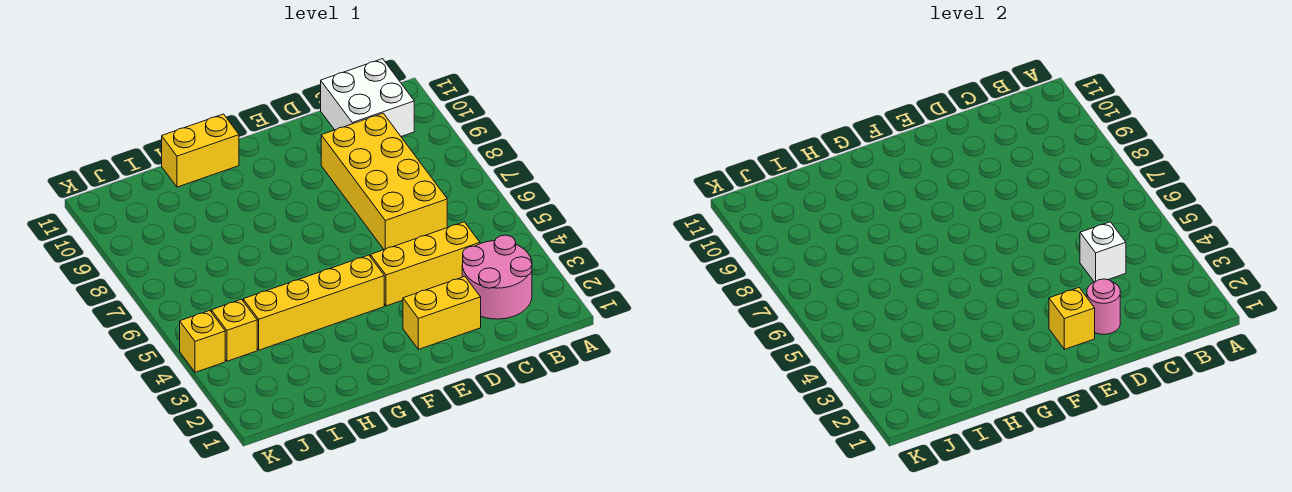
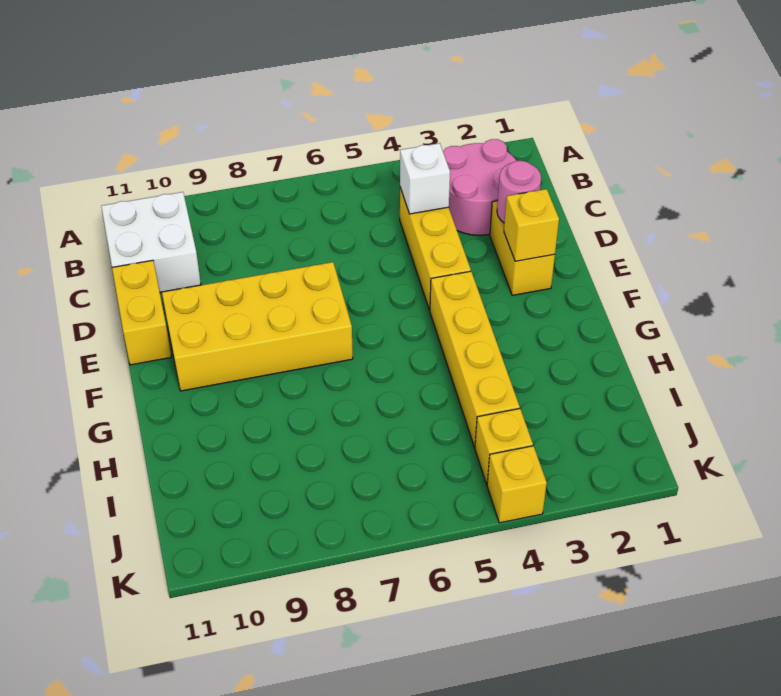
yellow brick C6:D9 level 1 -> yellow brick E7:F10 level 1
yellow brick G11:H11 level 1 -> yellow brick D11:E11 level 1

